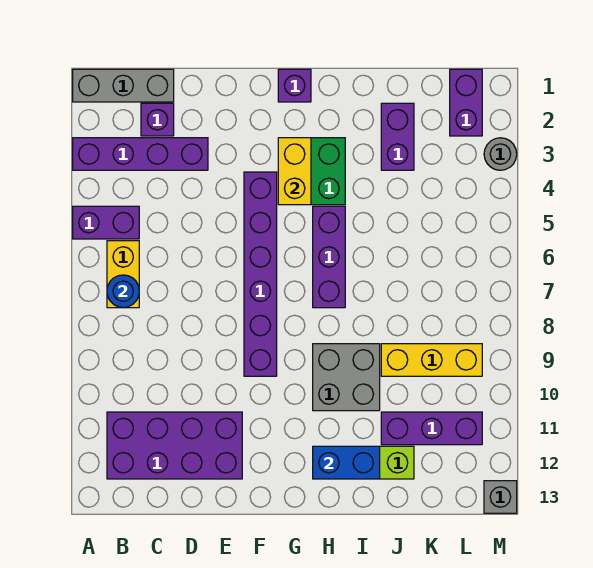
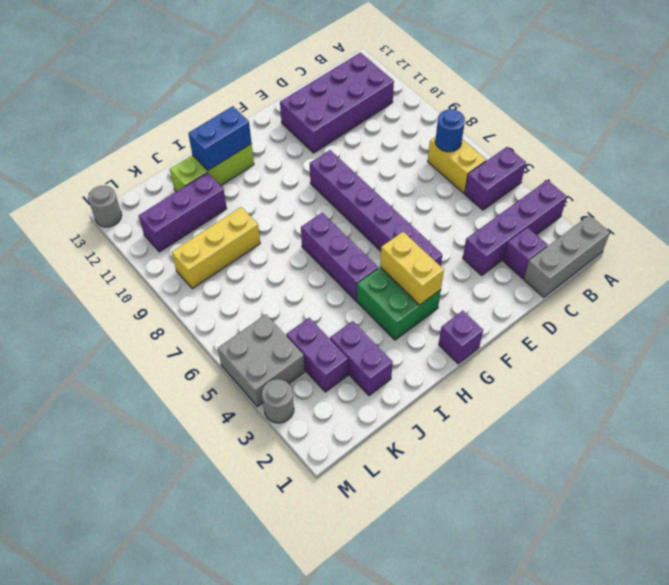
grey brick H9:I10 level 1 -> grey brick L4:M5 level 1
purple brick L1:L2 level 1 -> purple brick K3:K4 level 1
grey brick M13 level 1 -> grey round brick M13 level 1

